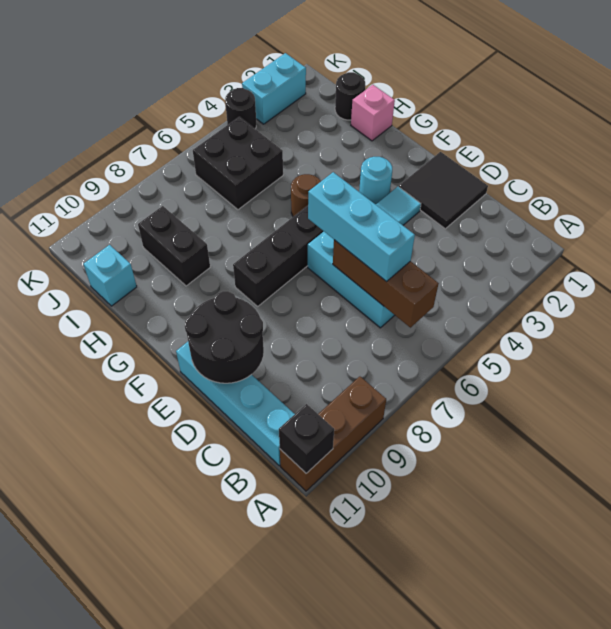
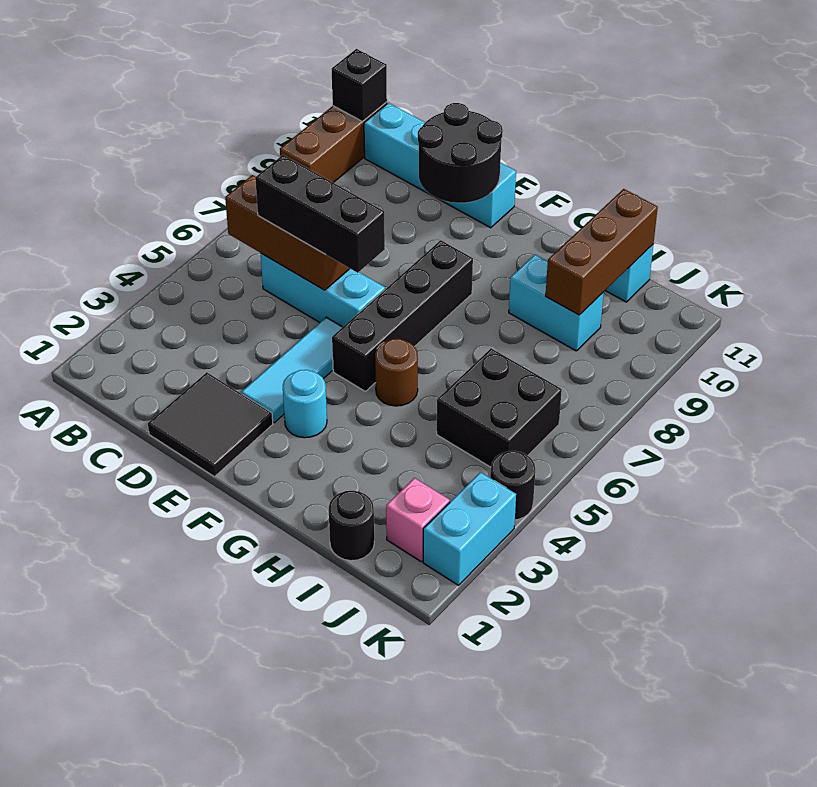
cyan brick C6:E6 level 3 -> black brick C6:E6 level 3
pink brick H1 level 1 -> pink brick J2 level 1
black brick H9:I9 level 1 -> cyan brick H9:I9 level 1
none -> brown brick I9:I11 level 2

